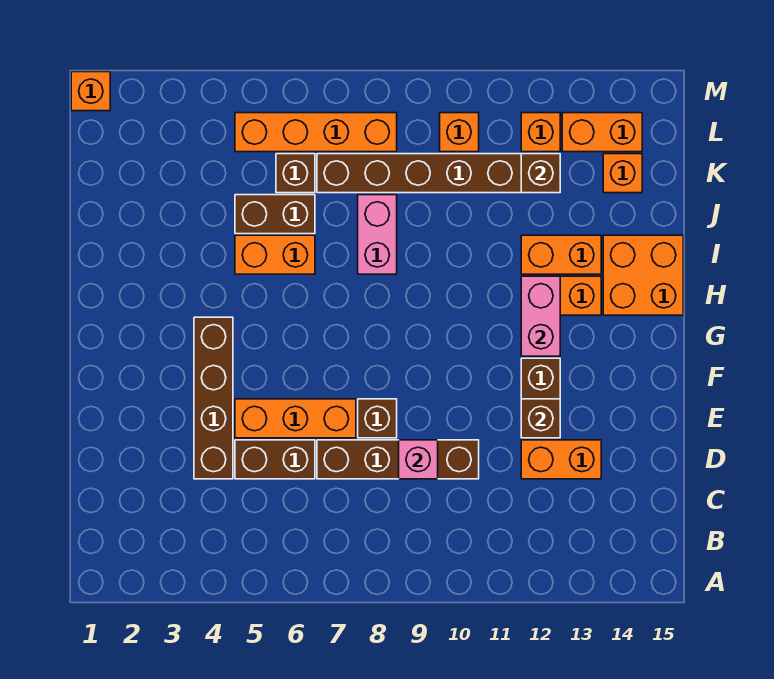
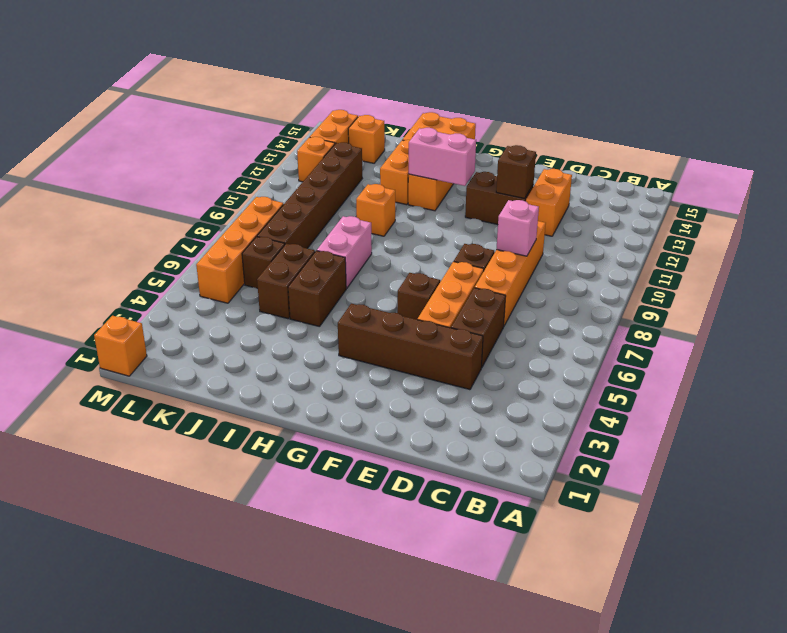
brown brick D7:D10 level 1 -> orange brick D7:D10 level 1
orange brick I5:I6 level 1 -> brown brick I5:I6 level 1
pink brick I8:J8 level 1 -> pink brick I7:I8 level 1
brown brick K12 level 2 -> brown brick F6 level 1
orange brick L10 level 1 -> orange brick I10 level 1

